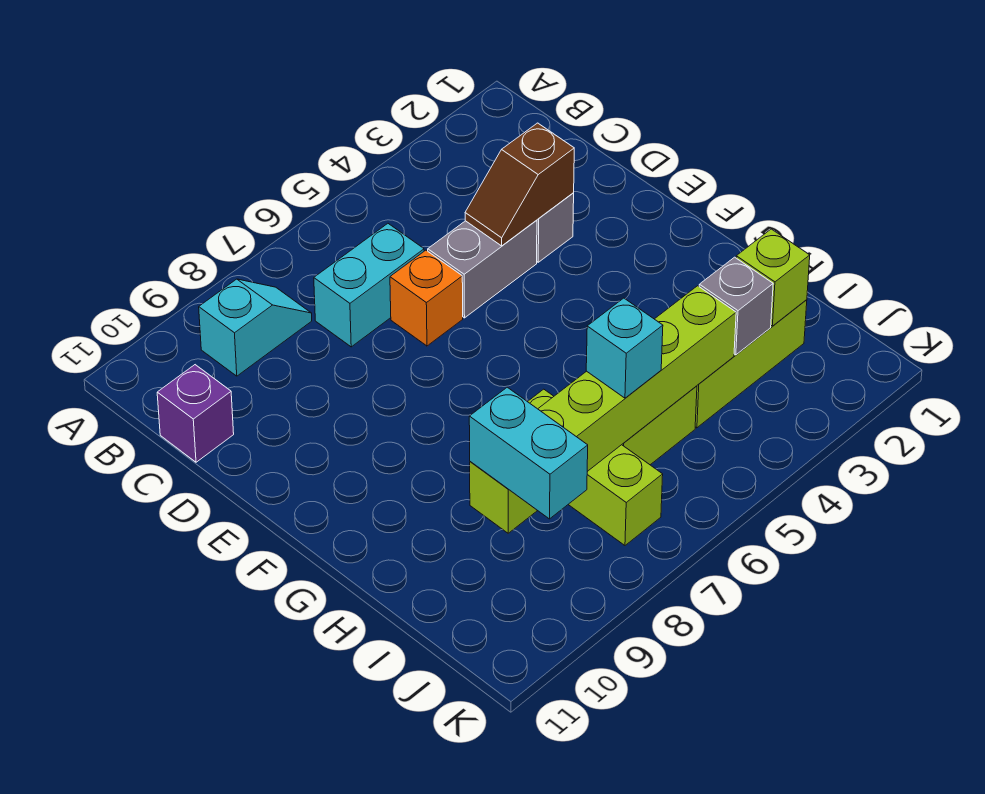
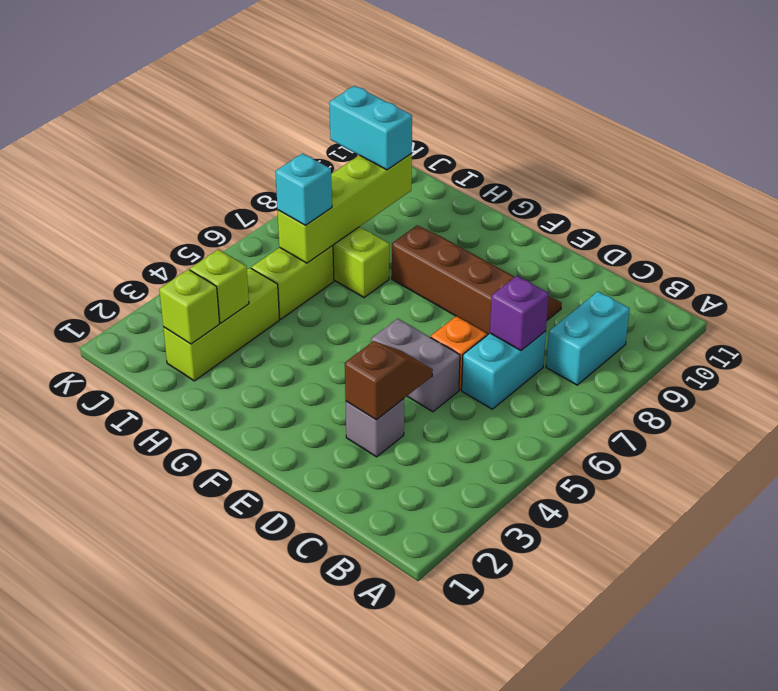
cyan slope B8:B9 level 1 top 9 -> cyan brick B8:B9 level 1
purple brick C11 level 1 -> purple brick C7 level 2
grey brick D4:D5 level 1 -> grey brick D5:E5 level 1
none -> brown slope D8:G9 level 1 top 8
grey brick I3 level 2 -> lime brick I3 level 2
lime brick I4:I9 level 2 -> lime brick I6:I9 level 2

